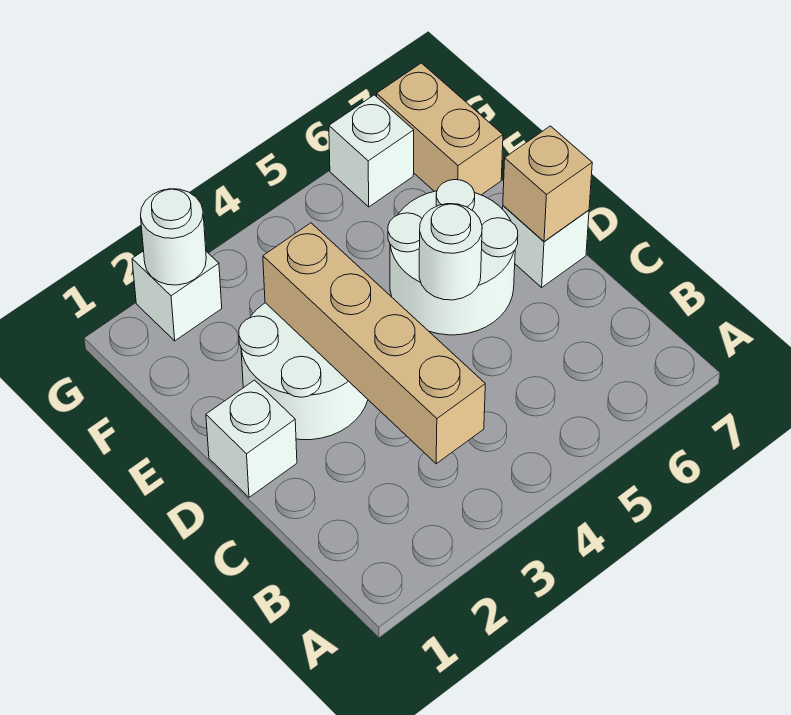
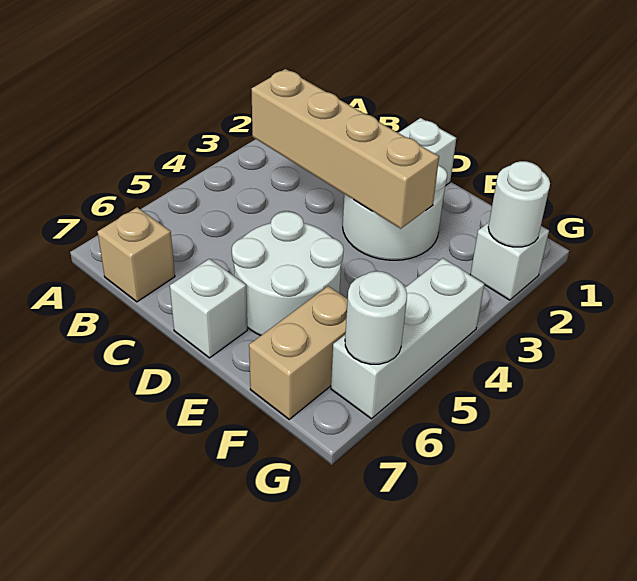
white round brick D5 level 2 -> white round brick G6 level 2
tan brick D7 level 2 -> tan brick B7 level 1
tan brick F7:G7 level 1 -> tan brick F6:F7 level 1
white brick G6 level 1 -> white brick G4:G6 level 1

